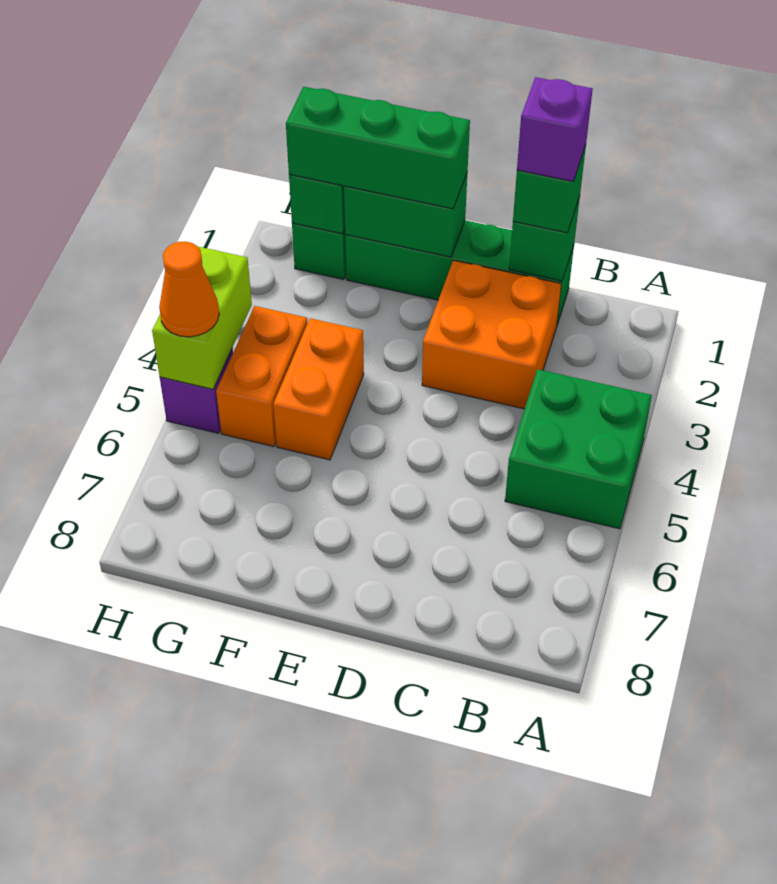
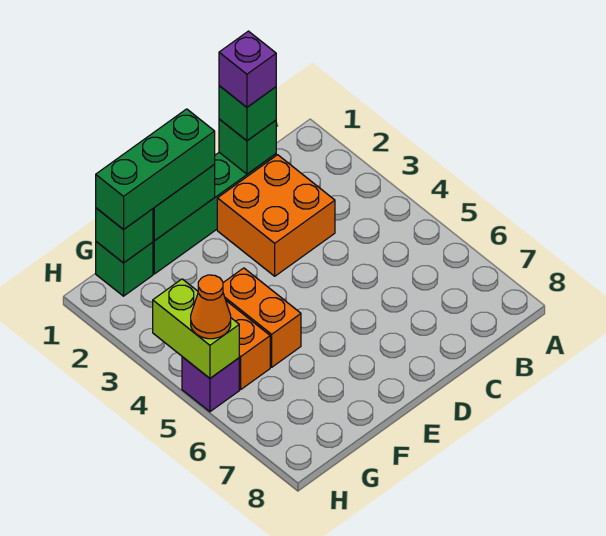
green brick A4:B5 level 1 -> none

